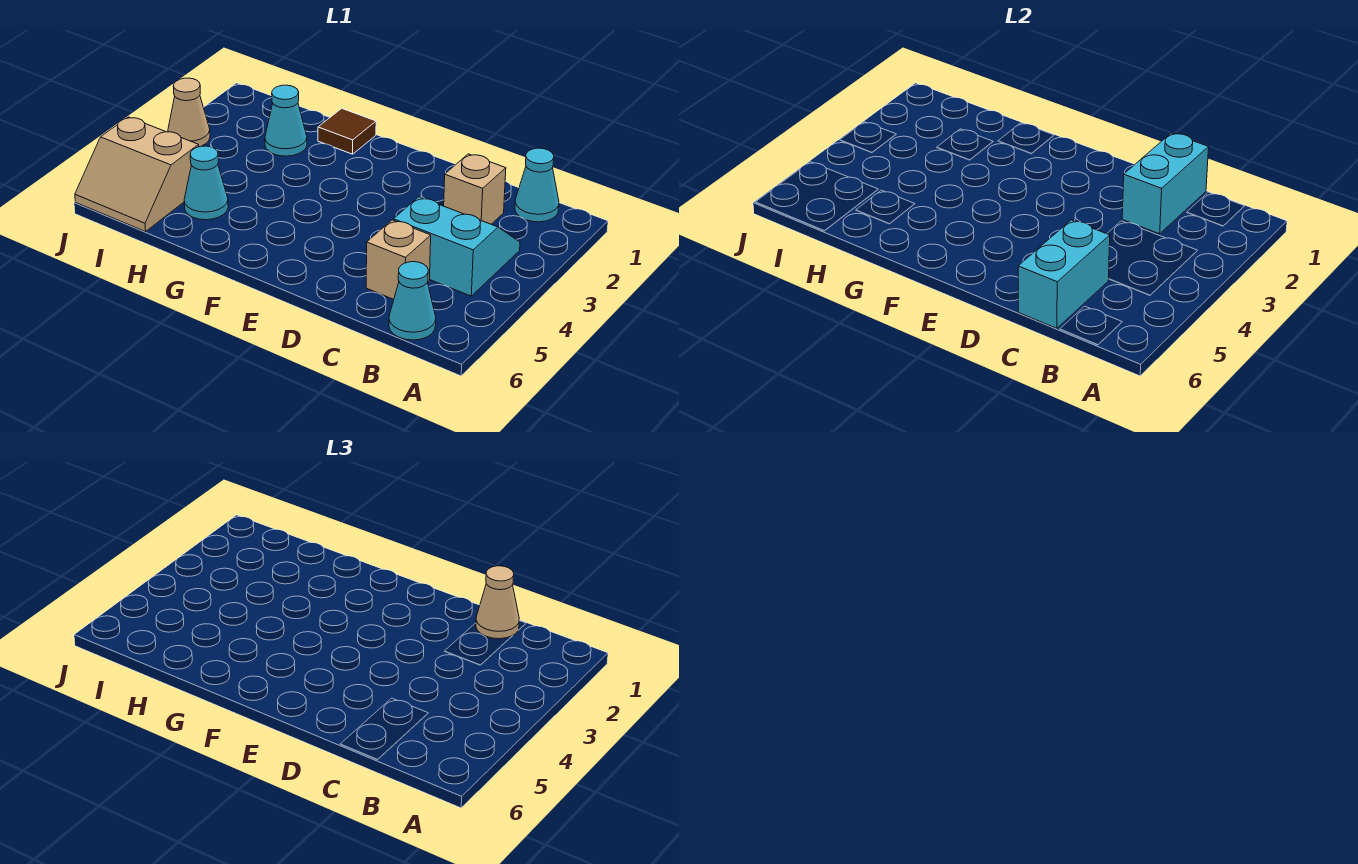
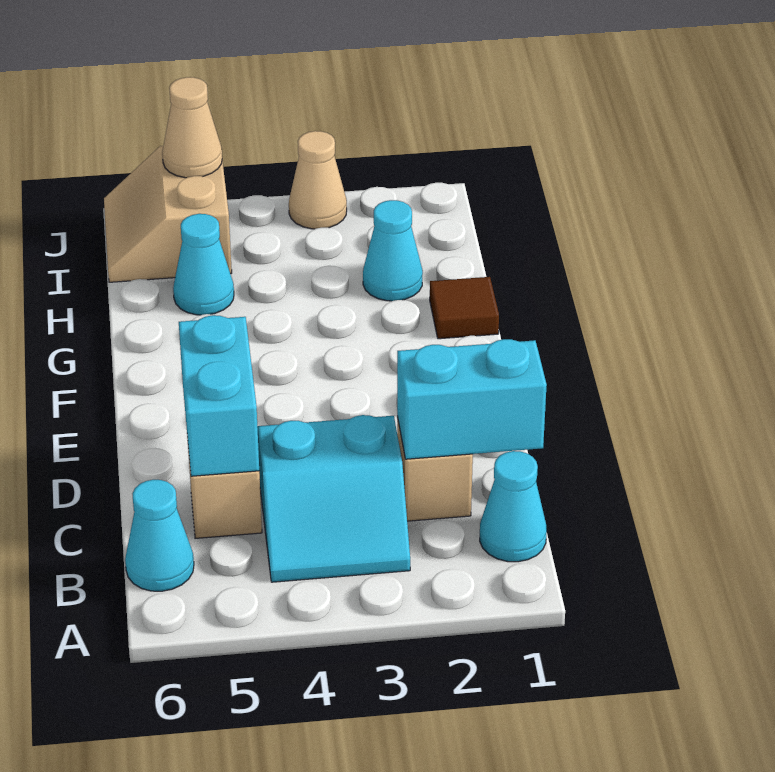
cyan slope B3:C4 level 1 top 4 -> cyan slope B3:C4 level 1 top C
tan cone C1 level 3 -> tan cone J5 level 2
cyan brick C5:C6 level 2 -> cyan brick C5:D5 level 2

